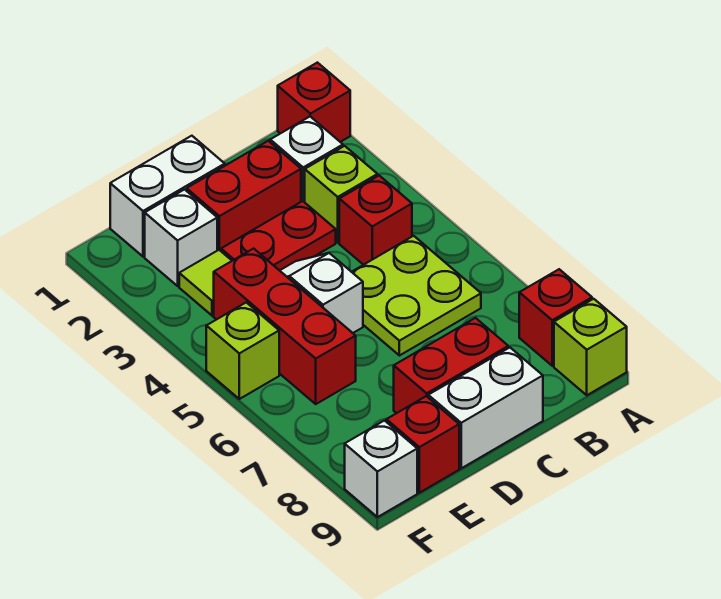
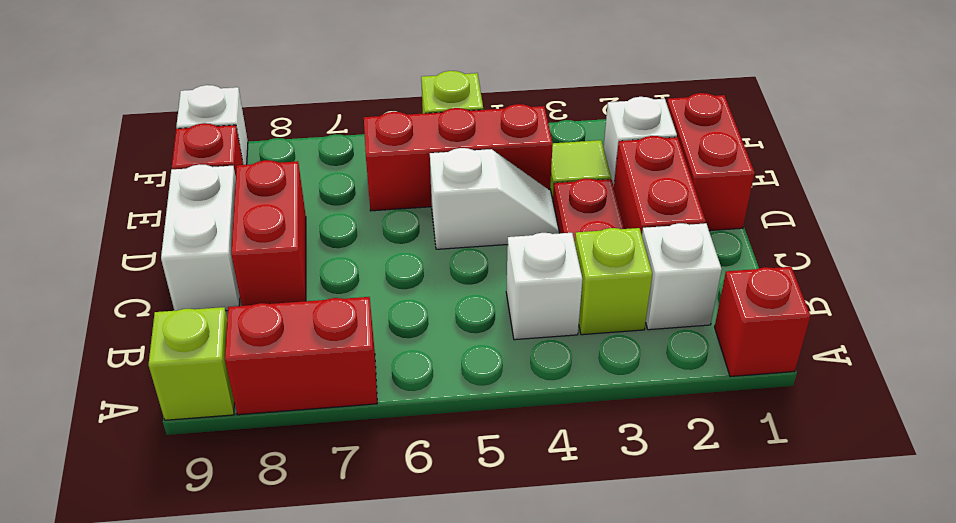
red brick A8 level 1 -> red brick A7:A8 level 1
red brick B4 level 1 -> white brick B4 level 1
lime plate B5:C6 level 1 -> none
white brick D1:E1 level 1 -> red brick D1:E1 level 1

